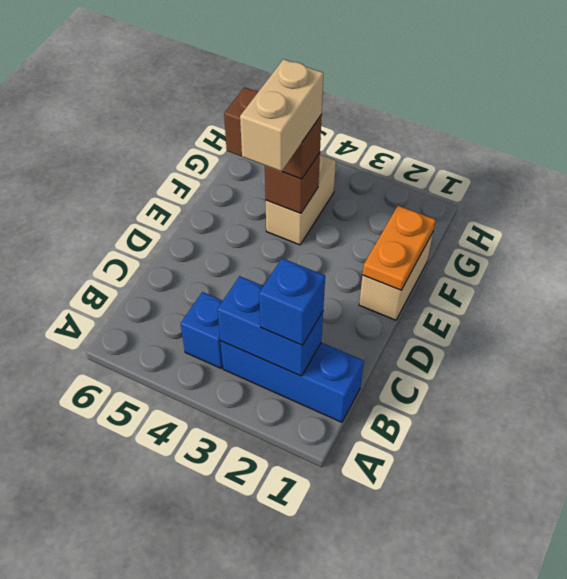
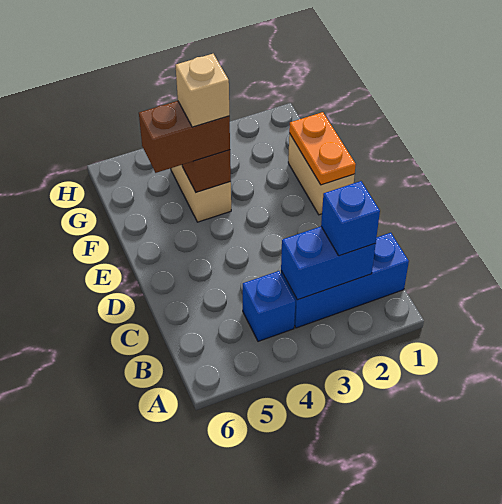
tan brick E4:F4 level 4 -> tan brick F4 level 4

